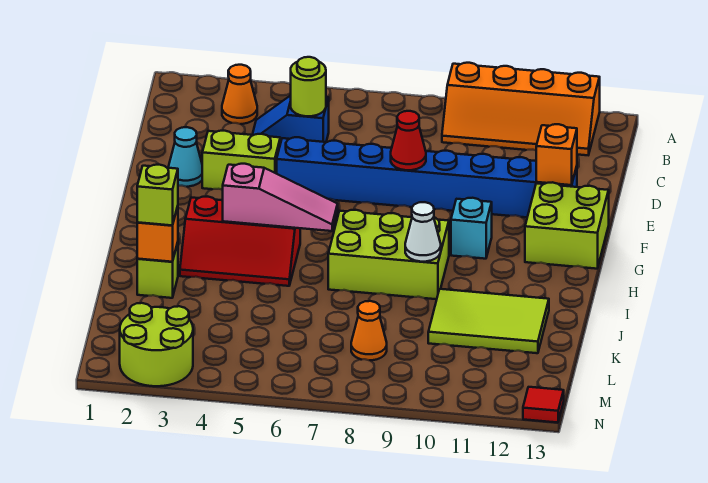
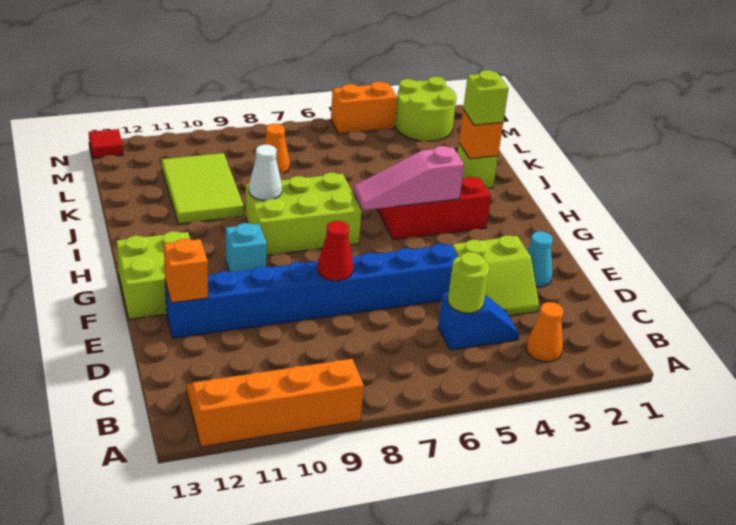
lime tile J10:K12 level 1 -> lime tile J10:L11 level 1
none -> orange brick N4:N5 level 1

